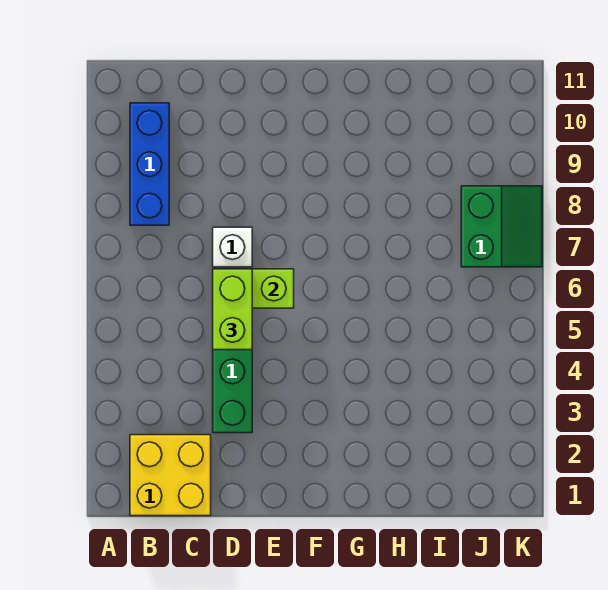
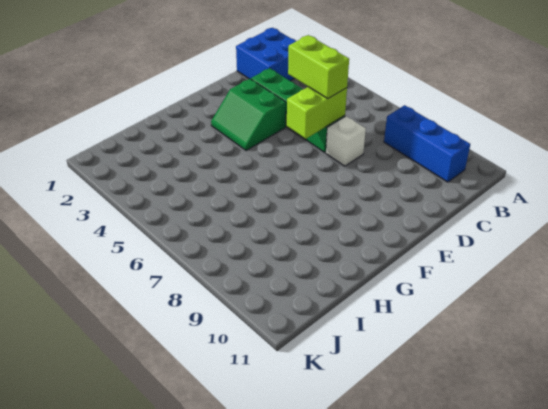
yellow brick B1:C2 level 1 -> blue brick B1:C2 level 1
green slope J7:K8 level 1 top J -> green slope E3:F4 level 1 top E

